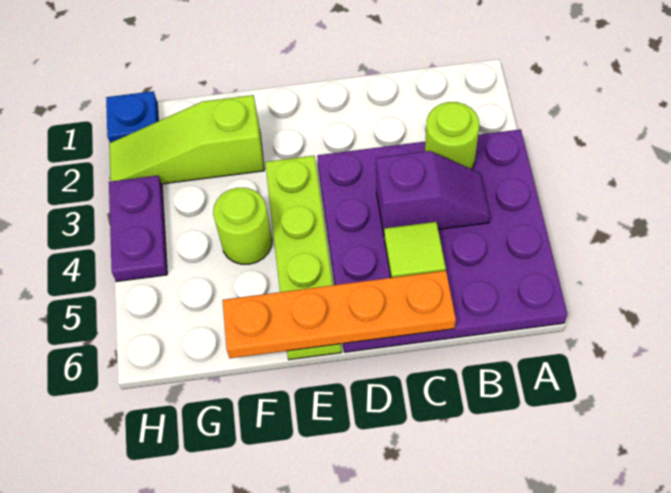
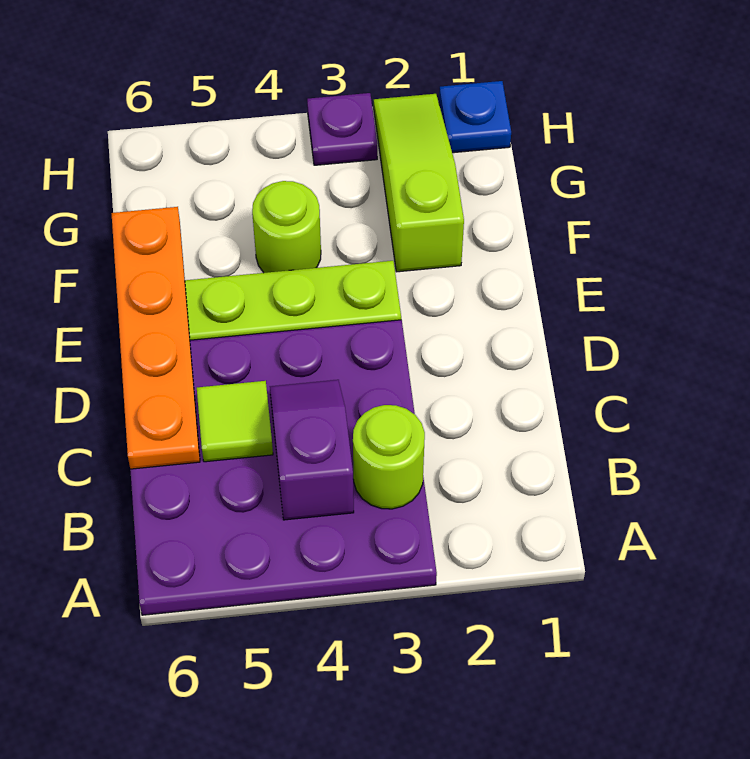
purple slope B4:C4 level 2 top C -> purple slope B4:C4 level 2 top B
purple plate H3:H4 level 1 -> purple plate H3 level 1

